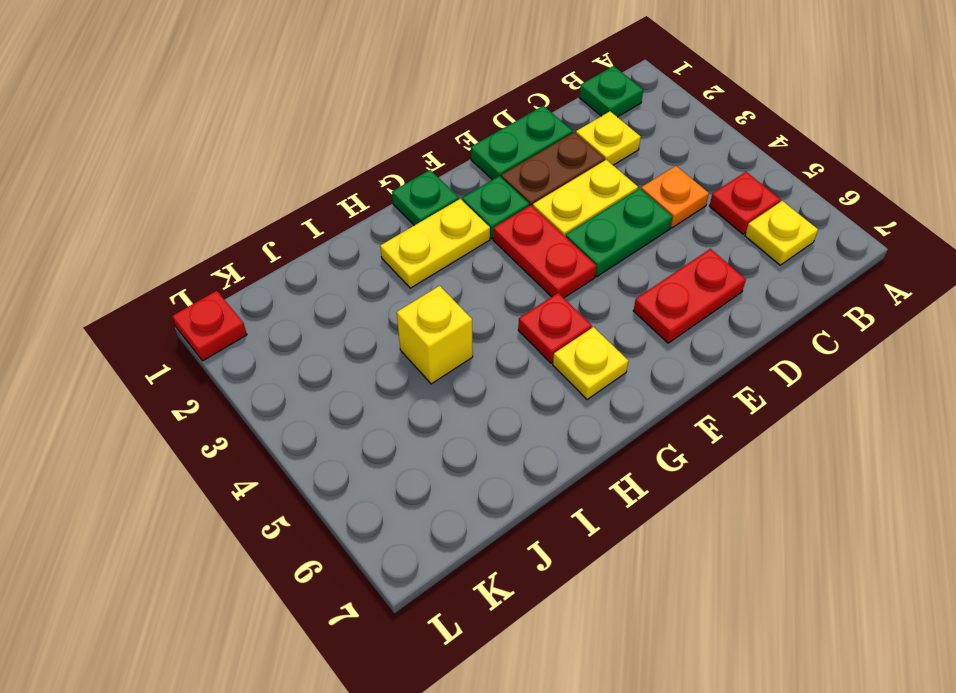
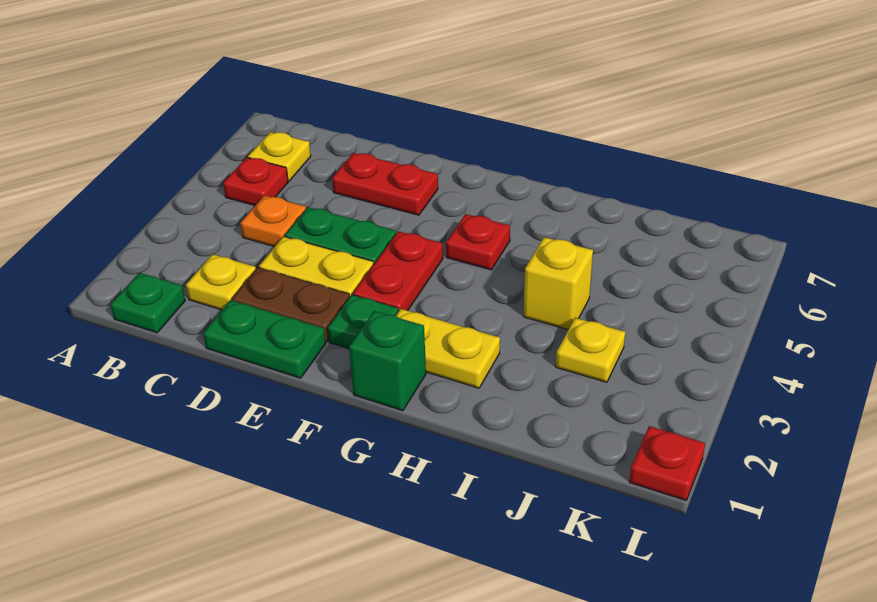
green plate G1 level 1 -> green brick G1 level 1
yellow plate G6 level 1 -> yellow plate J3 level 1

